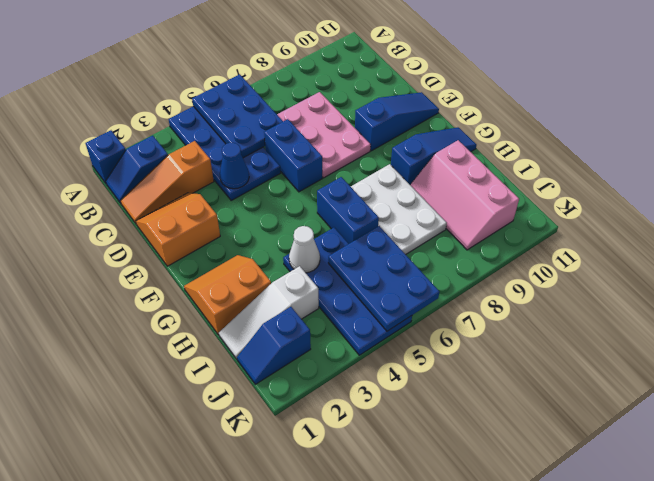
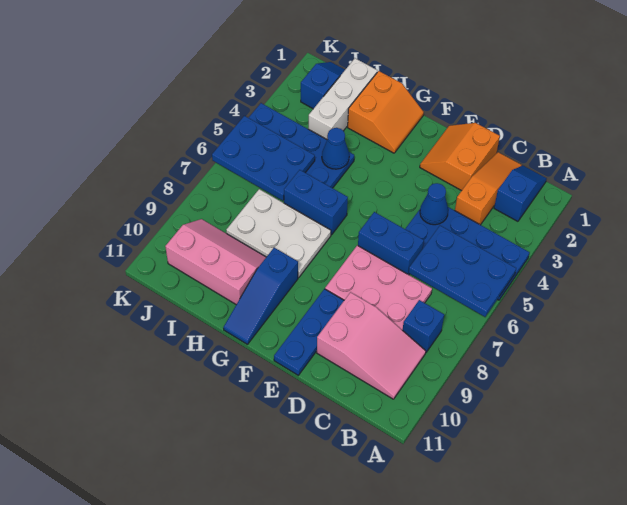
blue brick A1 level 1 -> blue brick B8 level 1
none -> pink slope B9:D10 level 1 top D
orange slope D1:E2 level 1 top E -> orange slope D1:E2 level 1 top D
blue slope E9:E11 level 1 top 9 -> blue plate E9:E11 level 1
white cone H4 level 2 -> blue cone H4 level 2
white slope I1:I3 level 1 top 3 -> white brick I1:I3 level 1

